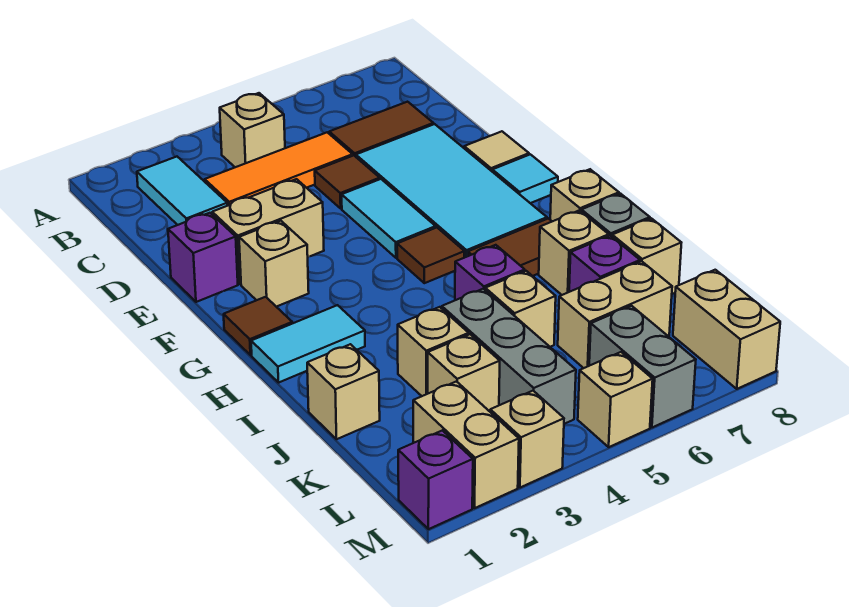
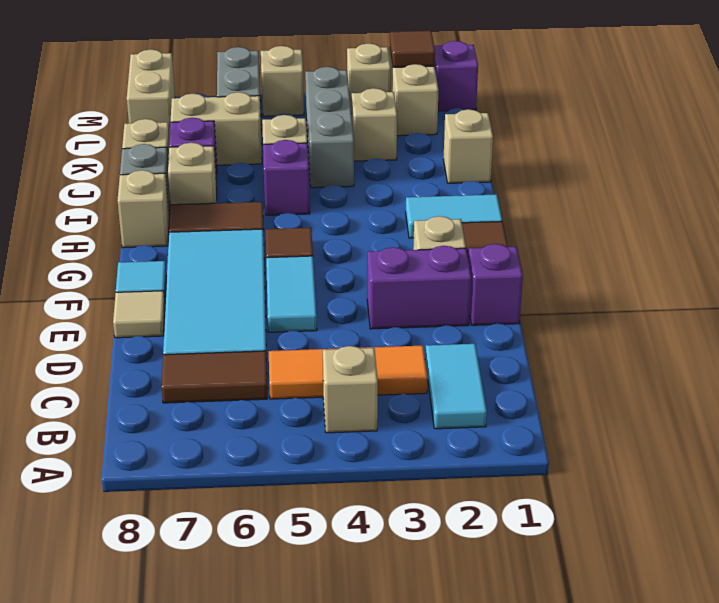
brown tile D5 level 1 -> brown tile M2 level 2
tan brick E2:E3 level 1 -> purple brick E2:E3 level 1
tan brick J3 level 1 -> none

